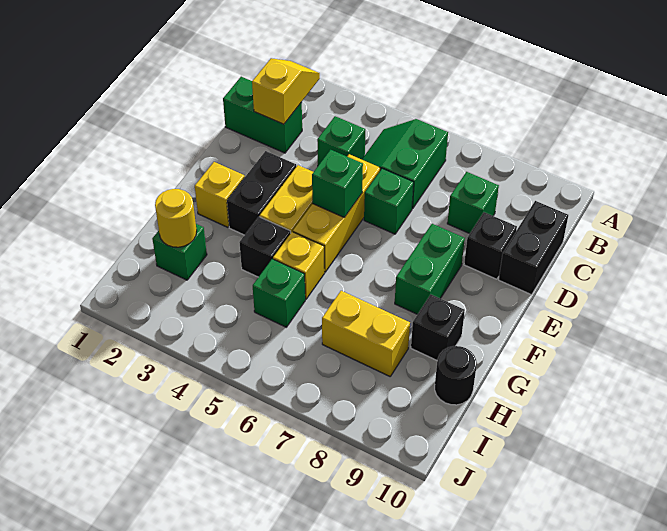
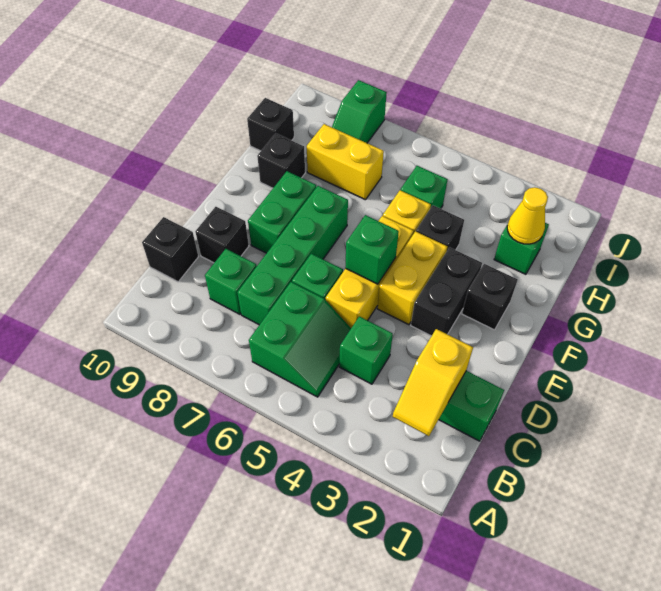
none -> green brick C7:F7 level 1
black brick C10:D10 level 1 -> black brick C10 level 1
yellow brick F2 level 1 -> black brick F2 level 1
yellow round brick H2 level 2 -> yellow cone H2 level 2
black round brick H10 level 1 -> black brick H10 level 1
none -> green slope I8:J8 level 1 top J

